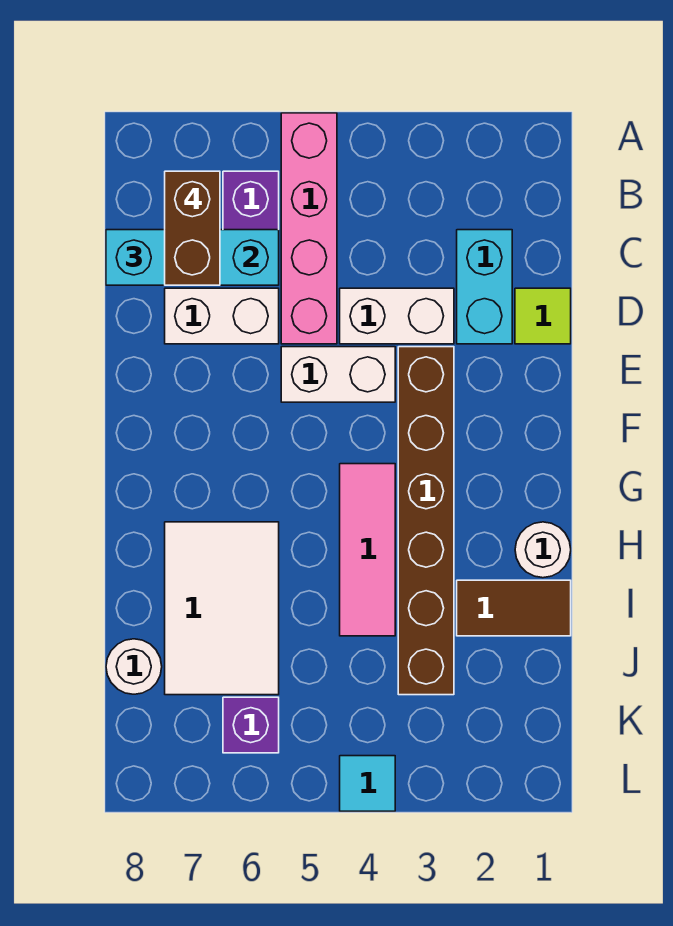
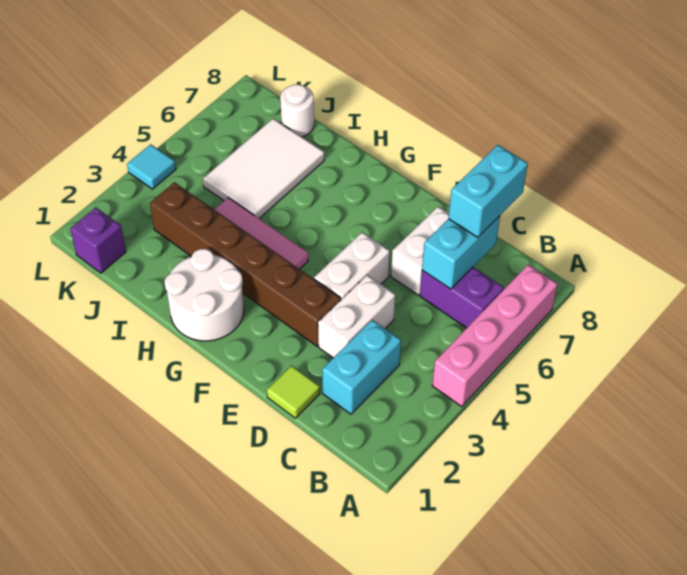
pink brick A5:D5 level 1 -> pink brick A4:A7 level 1
brown brick B7:C7 level 4 -> none
cyan brick C2:D2 level 1 -> cyan brick C2:C3 level 1
white round brick H1 level 1 -> white round brick G1:H2 level 1
white tile H6:J7 level 1 -> white tile I5:J7 level 1
brown tile I1:I2 level 1 -> none
purple brick K6 level 1 -> purple brick K1 level 1

